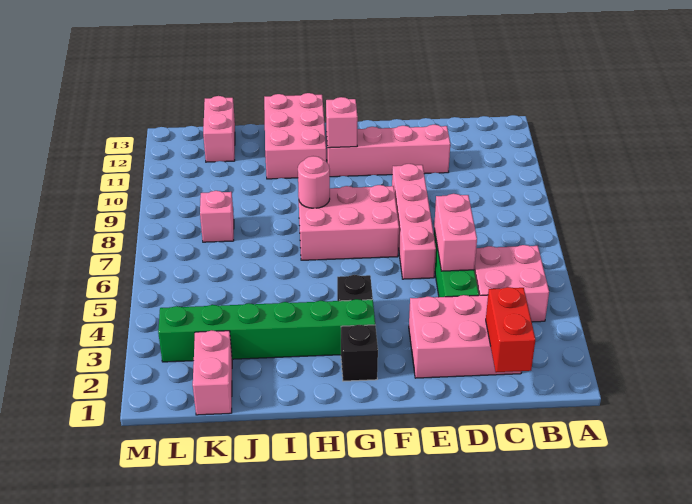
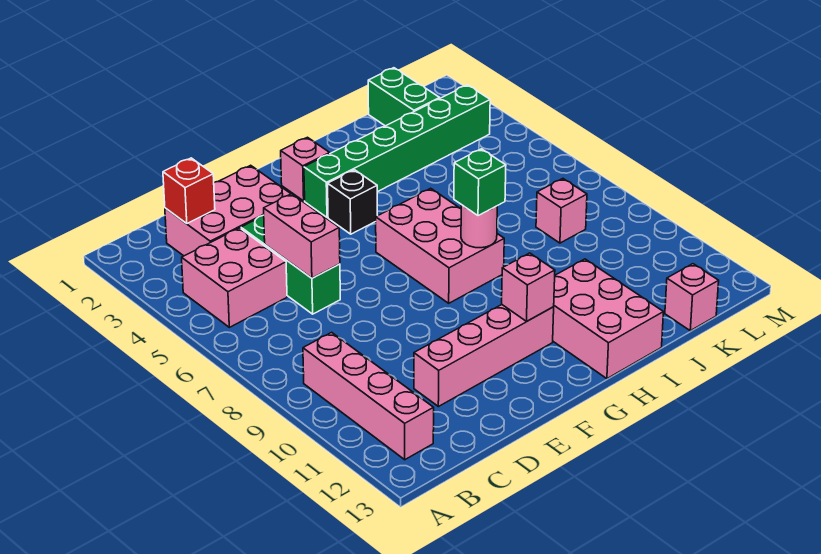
red brick C1:C2 level 2 -> red brick C2 level 2
pink brick E6:E9 level 1 -> pink brick B9:B12 level 1
pink brick F7:H8 level 1 -> pink brick G6:H8 level 1
black brick G2 level 1 -> pink brick G2 level 1
none -> green brick H8 level 3
pink brick K1:K2 level 1 -> green brick K1:K2 level 1
pink brick K12:K13 level 1 -> pink brick K13 level 1

